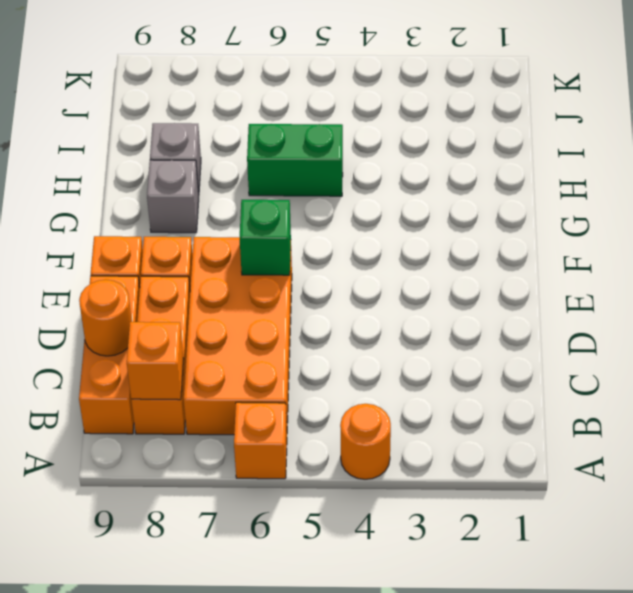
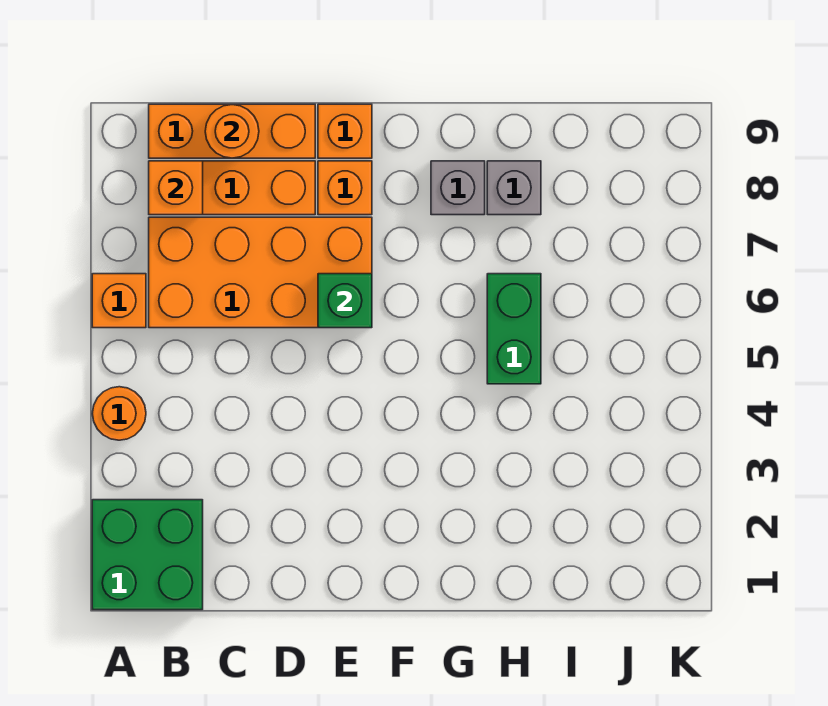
none -> green brick A1:B2 level 1

